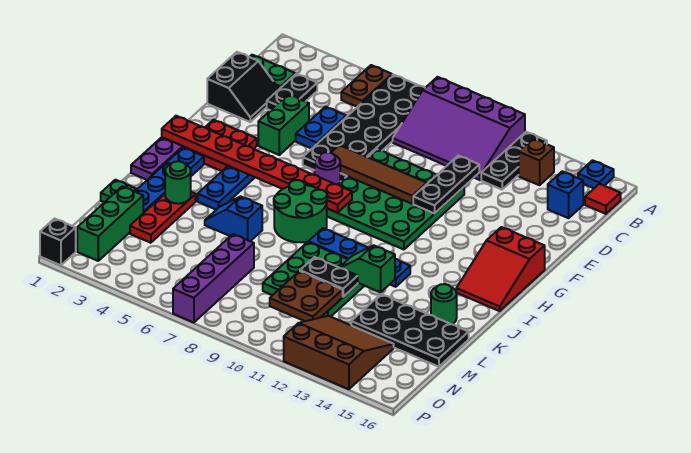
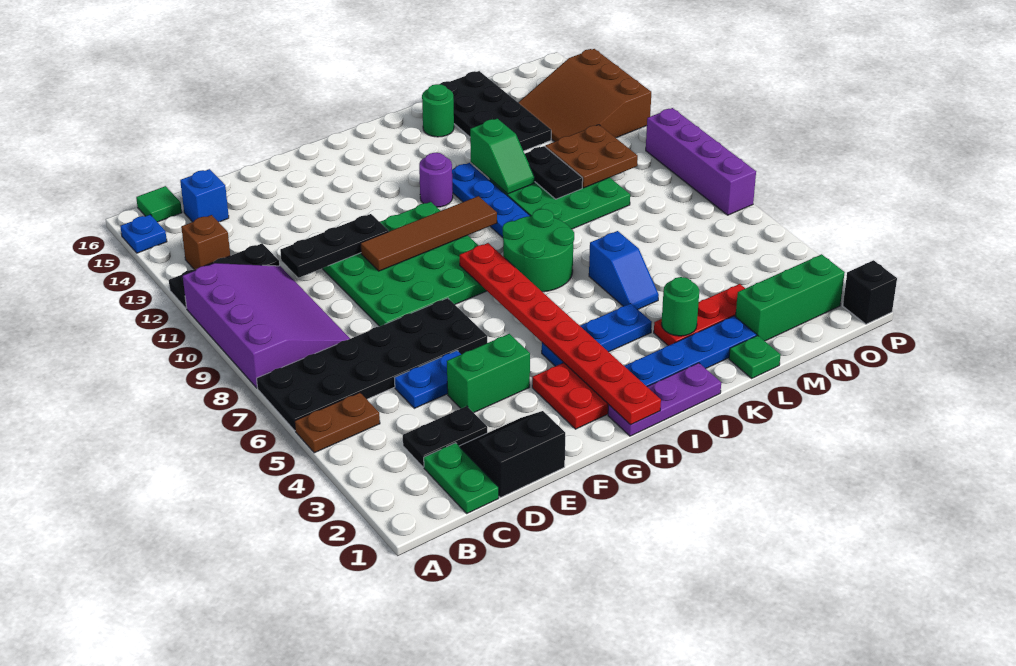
red tile B16 level 1 -> green tile B16 level 1
brown tile F7:F10 level 2 -> brown tile F10:I10 level 2
purple round brick G7 level 1 -> purple round brick I12 level 1
red slope G15:I16 level 1 top G -> none
purple brick M7:P7 level 1 -> purple brick P7:P10 level 1

